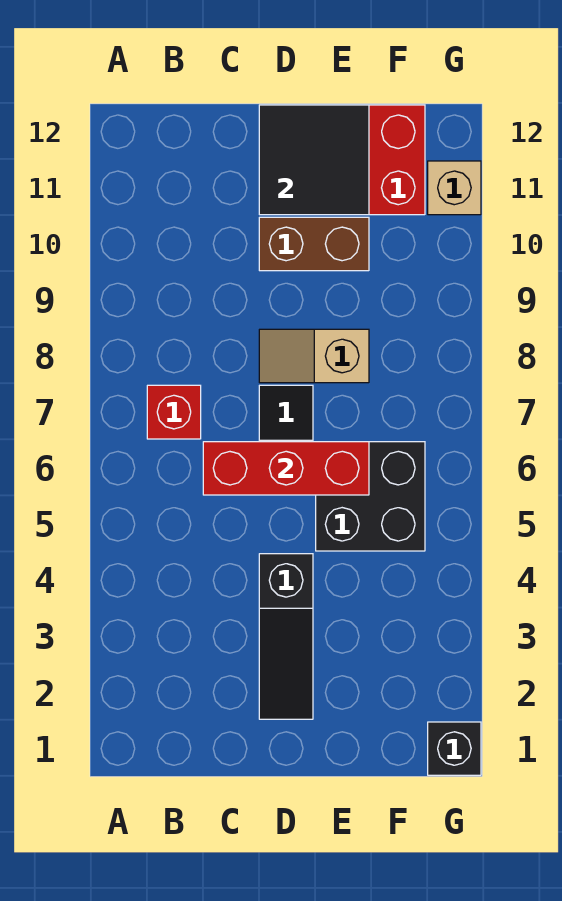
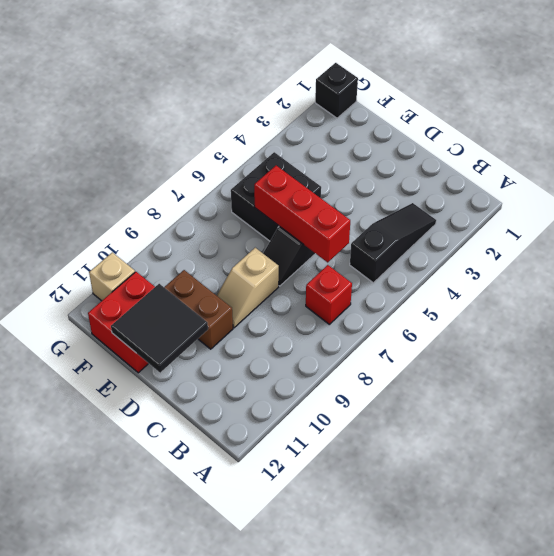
black slope D2:D4 level 1 top 4 -> black slope B3:B5 level 1 top 5
tan slope D8:E8 level 1 top E -> tan slope D8:D9 level 1 top 8

